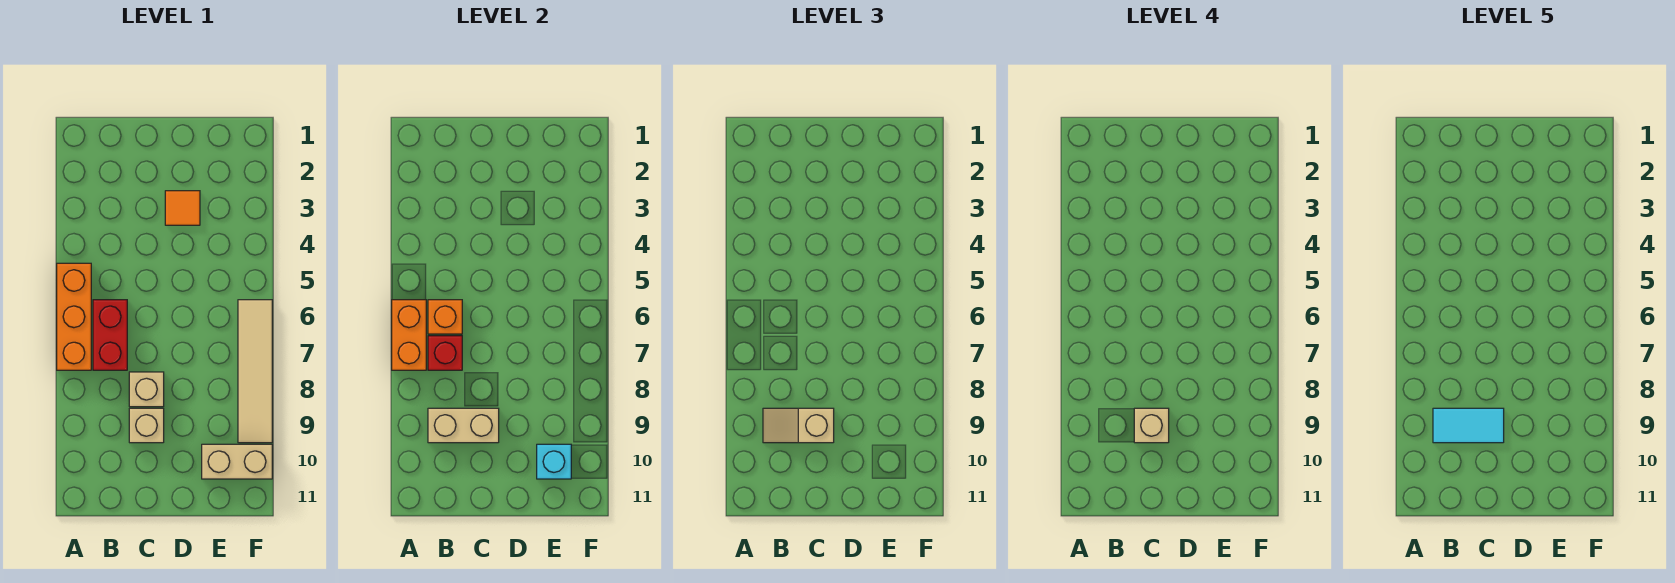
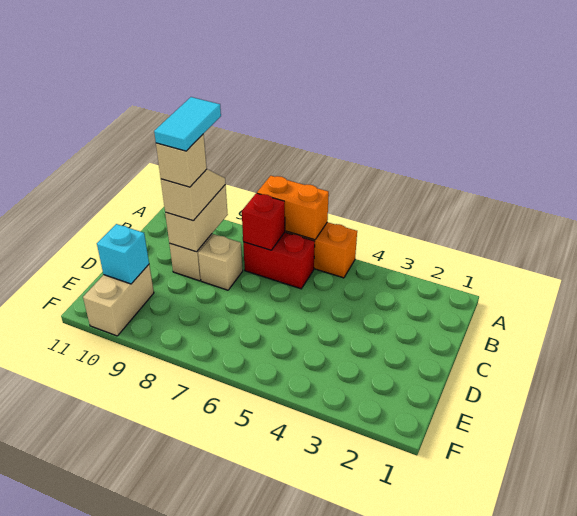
orange brick B6 level 2 -> none
orange tile D3 level 1 -> none
tan tile F6:F9 level 1 -> none

